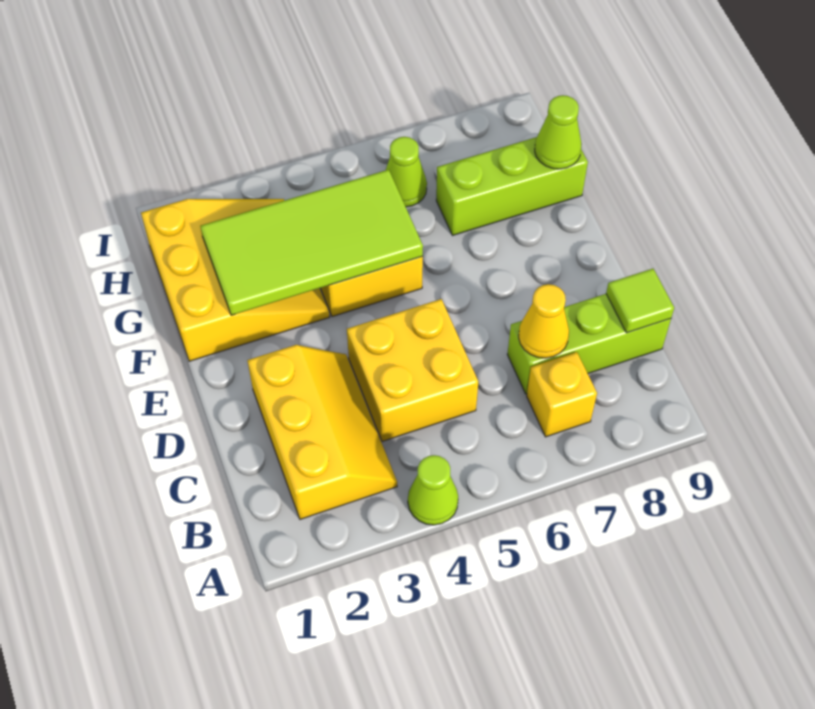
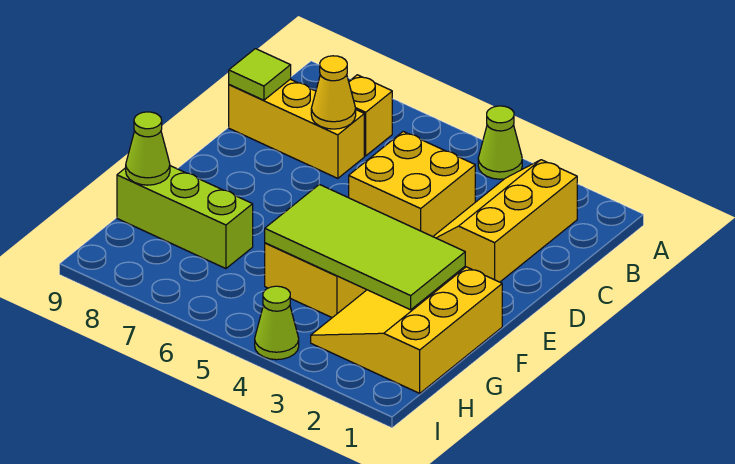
lime brick C7:C9 level 1 -> yellow brick C7:C9 level 1
lime cone H6 level 1 -> lime cone I4 level 1

